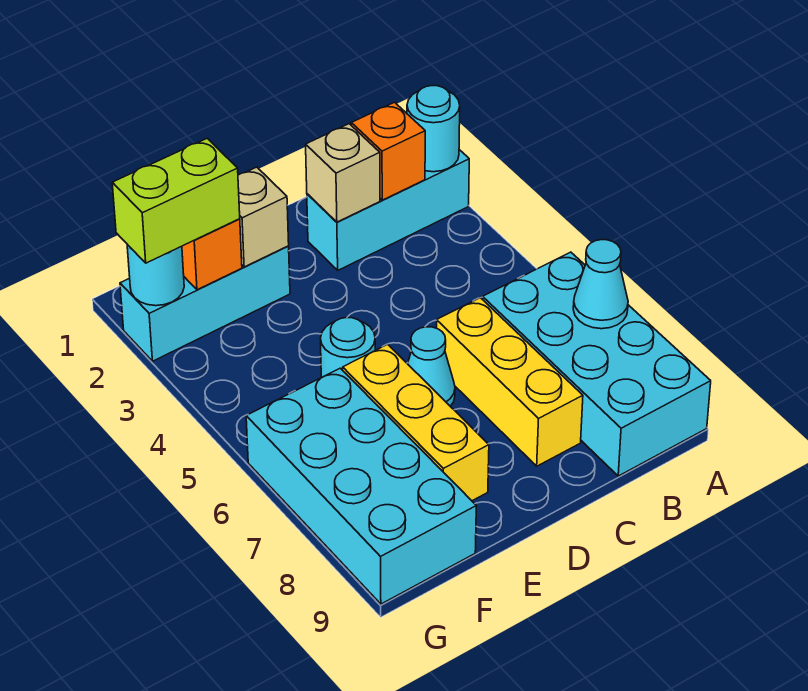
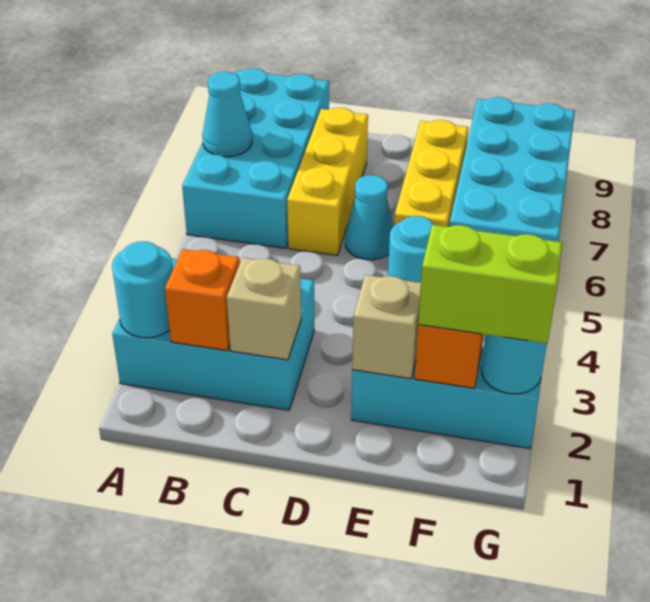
cyan brick A2:C2 level 1 -> cyan brick A2:C3 level 1

